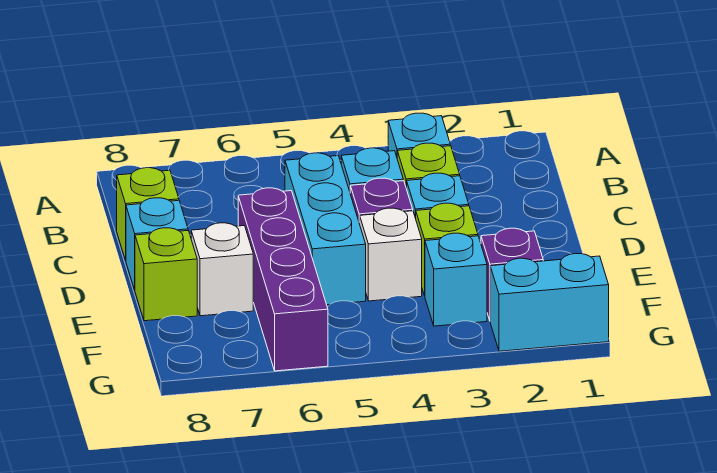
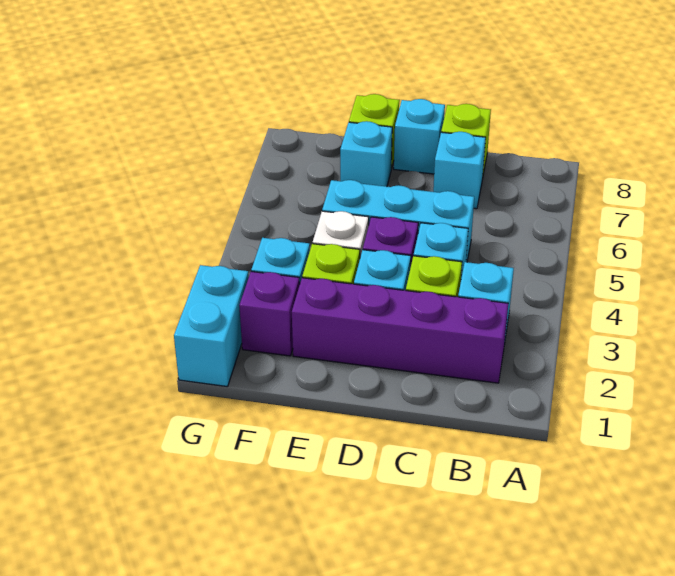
none -> cyan brick C7 level 1
purple brick D6:G6 level 1 -> purple brick B2:E2 level 1
white brick E7 level 1 -> cyan brick E7 level 1

